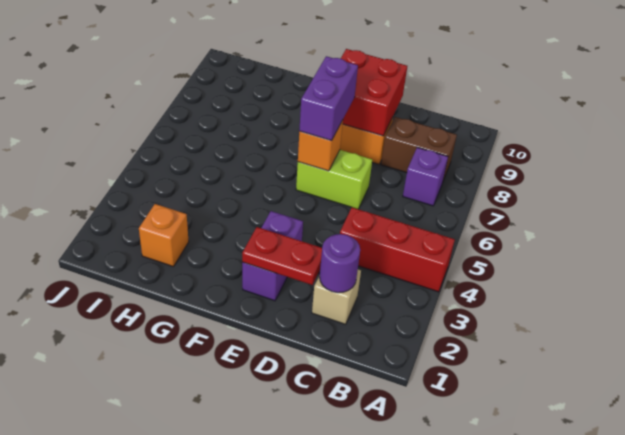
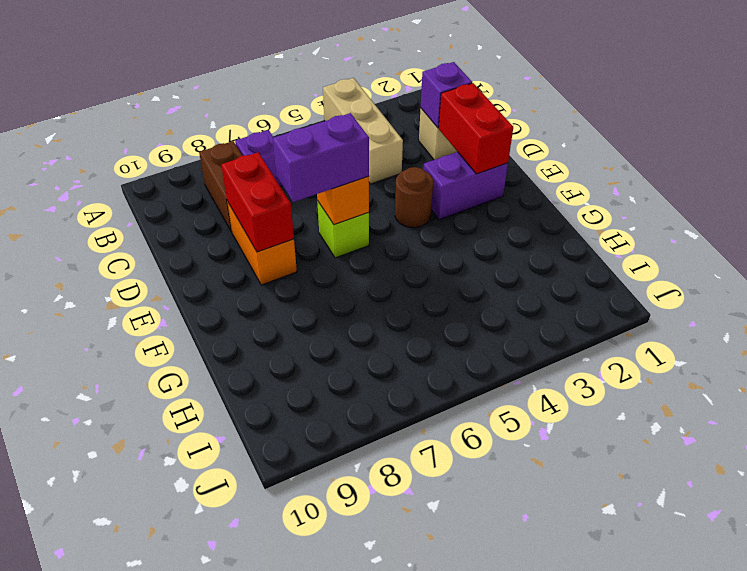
red brick A4:C4 level 1 -> tan brick A4:C4 level 1
purple round brick C2 level 2 -> purple brick C2 level 2
red plate D2:E2 level 2 -> red brick D2:E2 level 2
lime brick D6:E6 level 1 -> lime brick E6 level 1
red brick D8:E9 level 2 -> red brick D8:E8 level 2
none -> brown round brick E4 level 1
orange brick H2 level 1 -> none

